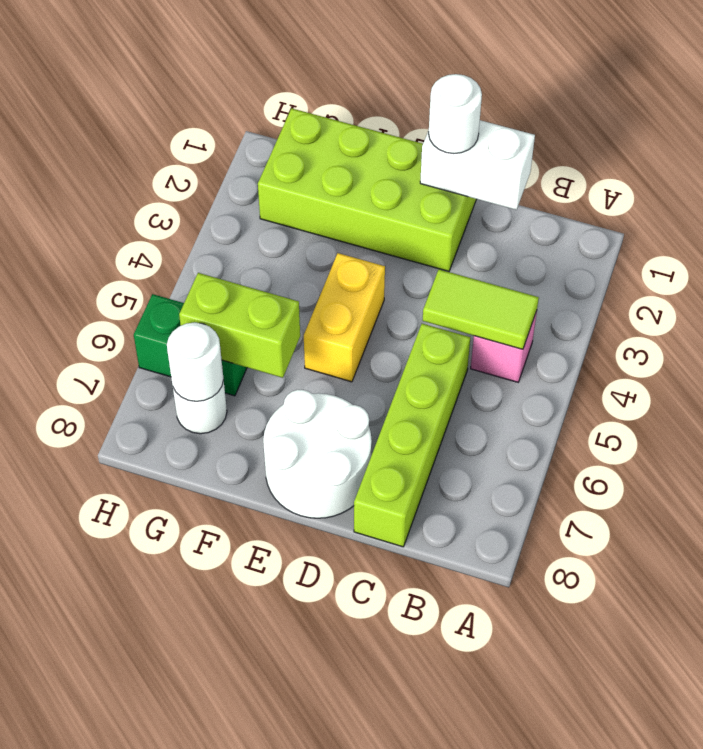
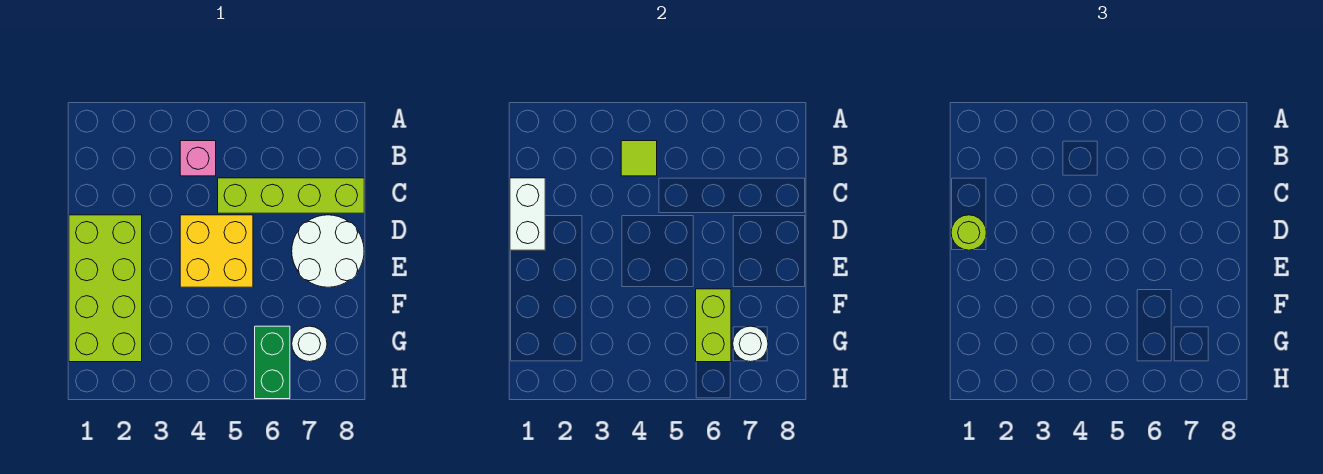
lime tile B4:C4 level 2 -> lime tile B4 level 2
white round brick D1 level 3 -> lime round brick D1 level 3
yellow brick E4:E5 level 1 -> yellow brick D4:E5 level 1

